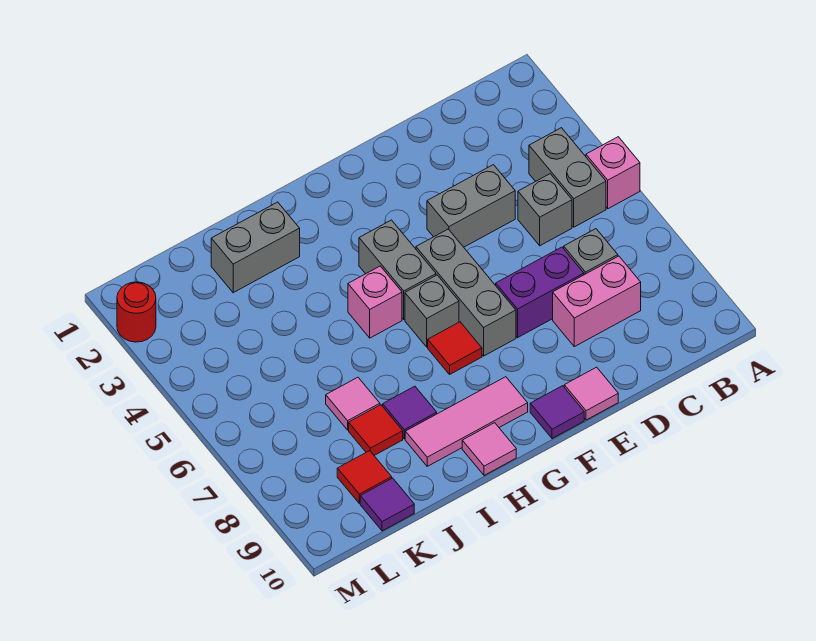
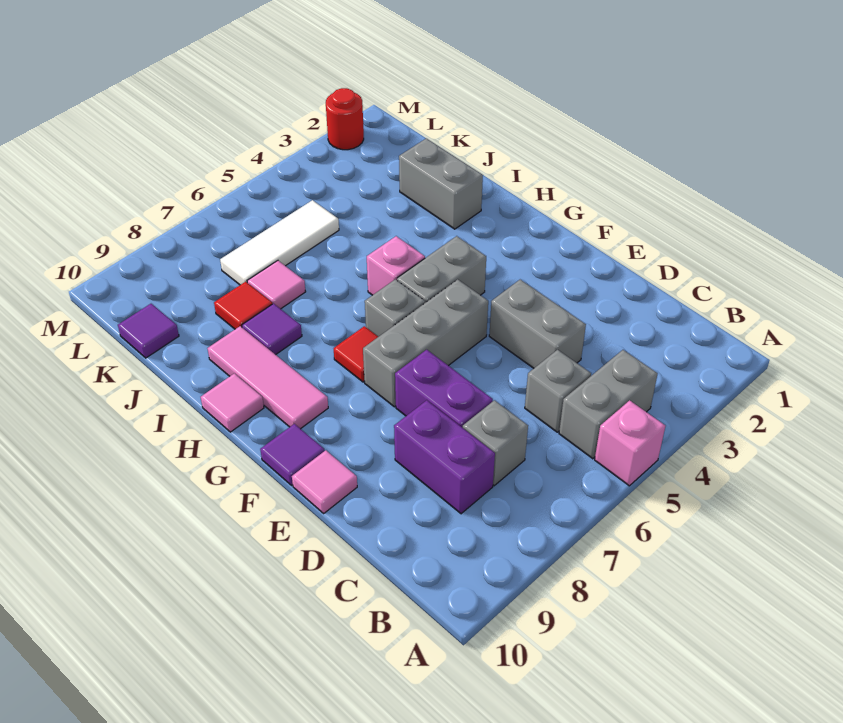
pink brick C8:D8 level 1 -> purple brick C8:D8 level 1
none -> white tile K5:K7 level 1
red tile K9 level 1 -> none

